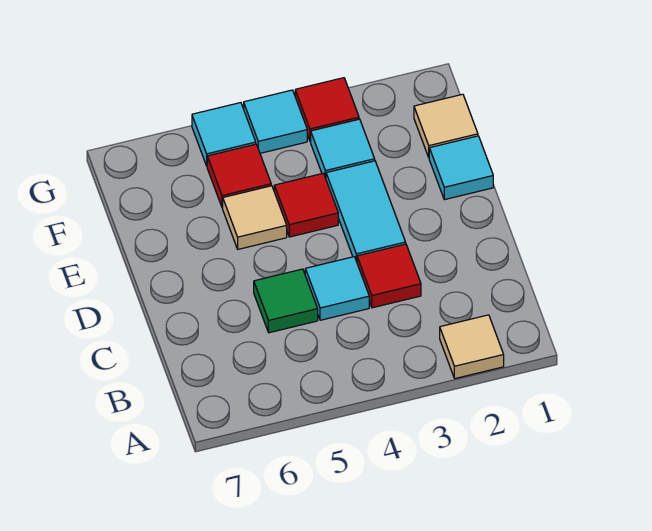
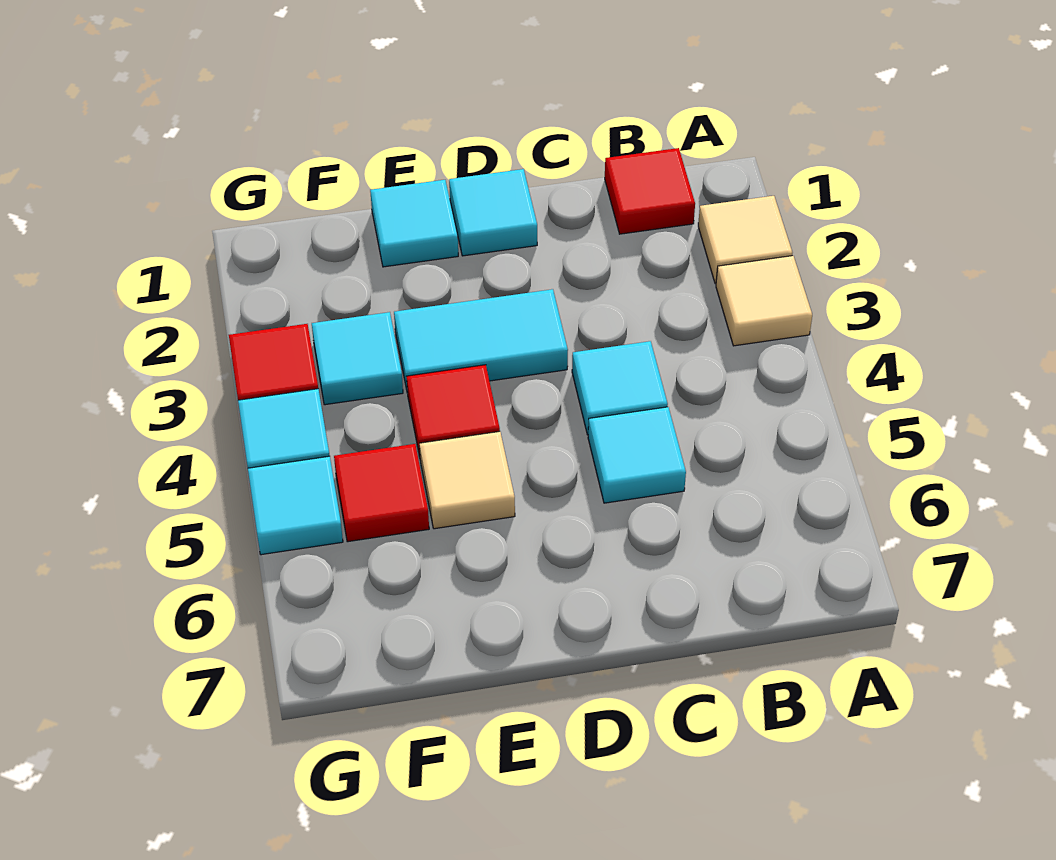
red tile C3 level 1 -> red tile B1 level 1
green tile C5 level 1 -> cyan tile C5 level 1
none -> cyan tile D1 level 1
tan tile F1 level 1 -> tan tile A3 level 1

